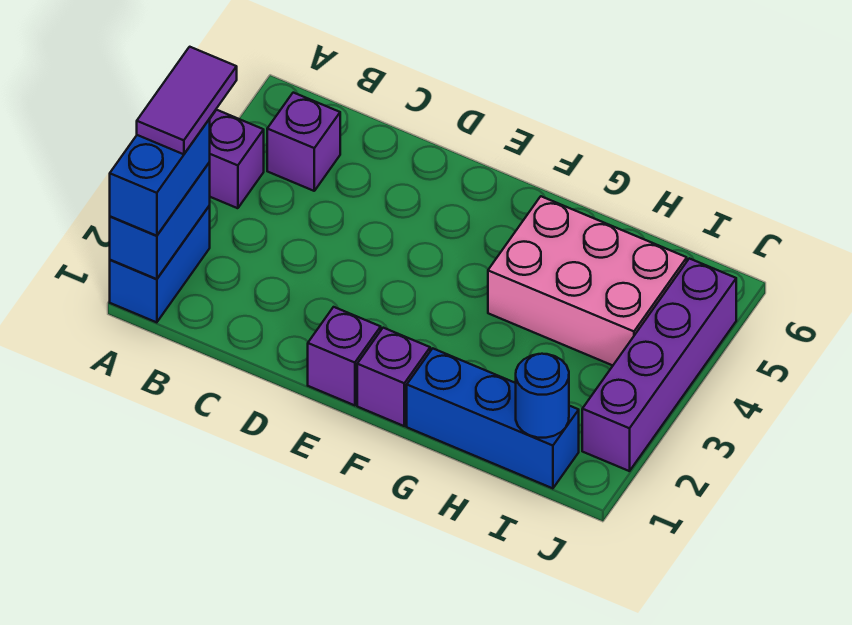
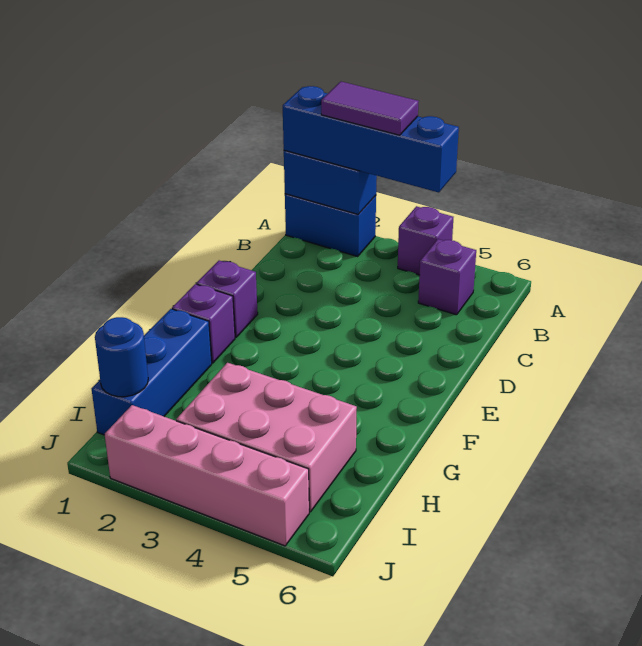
blue brick A1:A2 level 3 -> blue brick A1:A4 level 3
pink brick G4:I5 level 1 -> pink brick H3:I5 level 1
purple brick J2:J5 level 1 -> pink brick J2:J5 level 1

